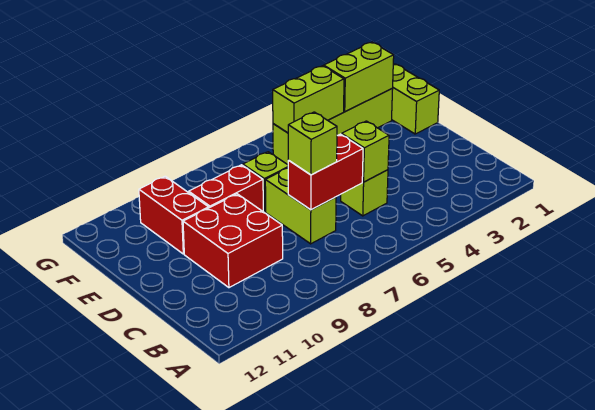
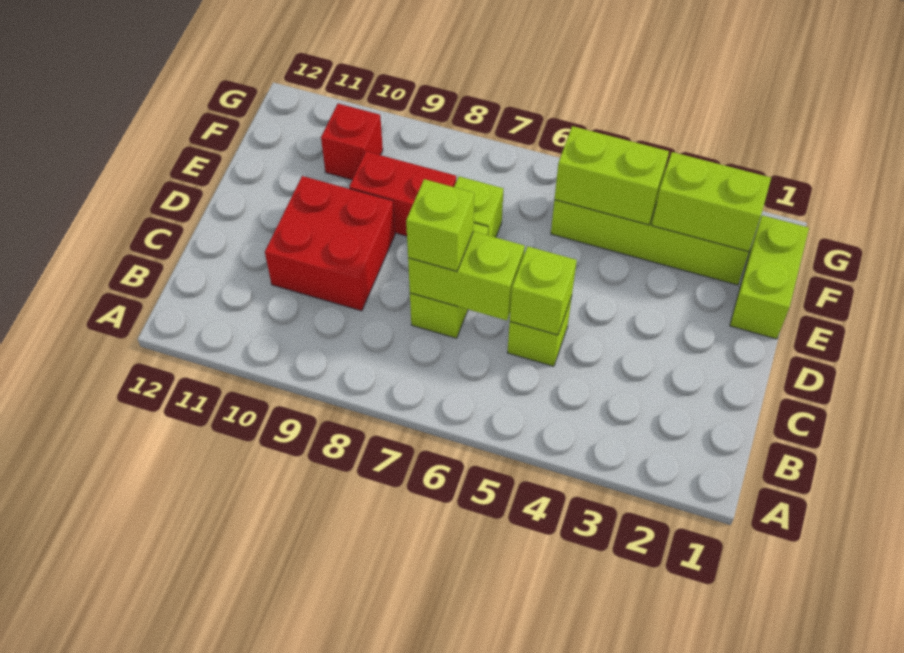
red brick C6:C7 level 2 -> lime brick C6:C7 level 2
red brick E10:F10 level 1 -> red brick F10 level 1

